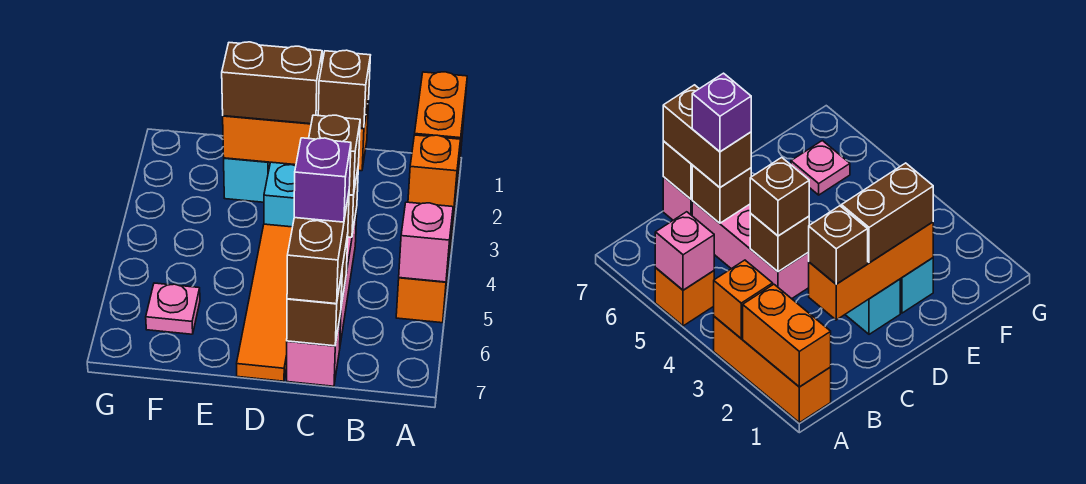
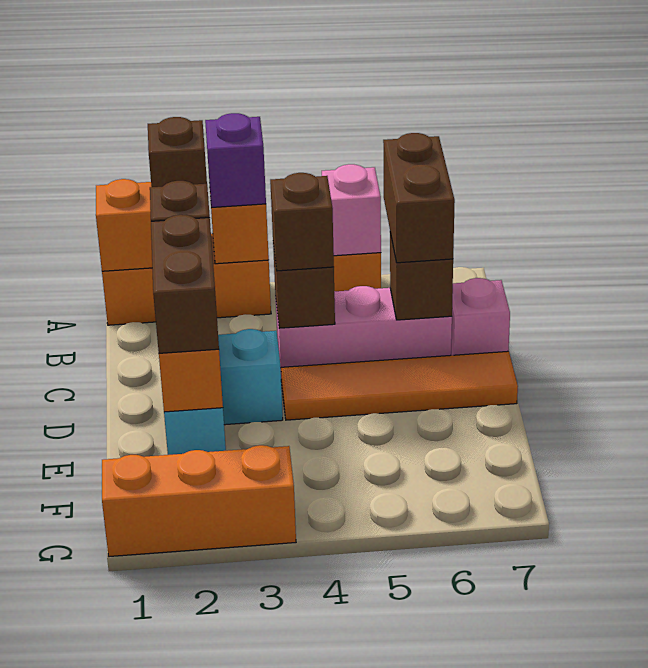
brown brick C6:C7 level 3 -> brown brick B6:C6 level 3
purple brick C6 level 4 -> purple brick A3 level 3
brown brick C7 level 2 -> brown brick A2 level 3
pink plate F6 level 1 -> none
none -> orange brick G1:G3 level 1

